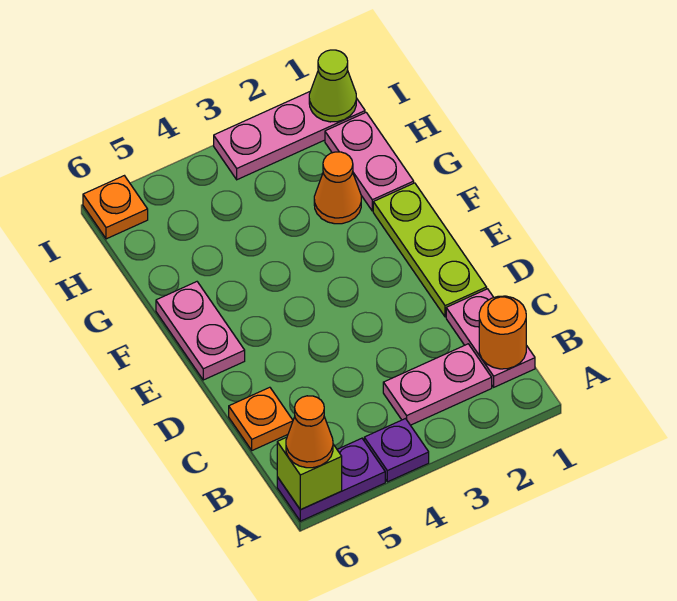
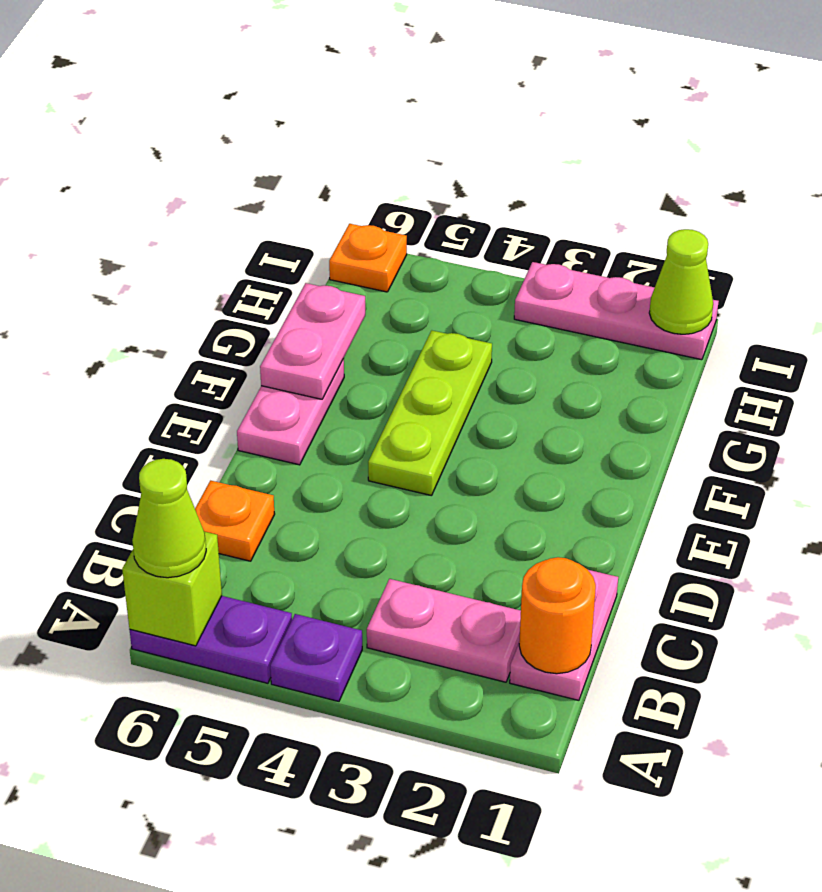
orange cone A6 level 3 -> lime cone A6 level 3
lime plate D1:F1 level 1 -> lime plate E4:G4 level 1
pink plate G1:H1 level 1 -> pink plate F6:G6 level 2
orange cone G2 level 1 -> none

